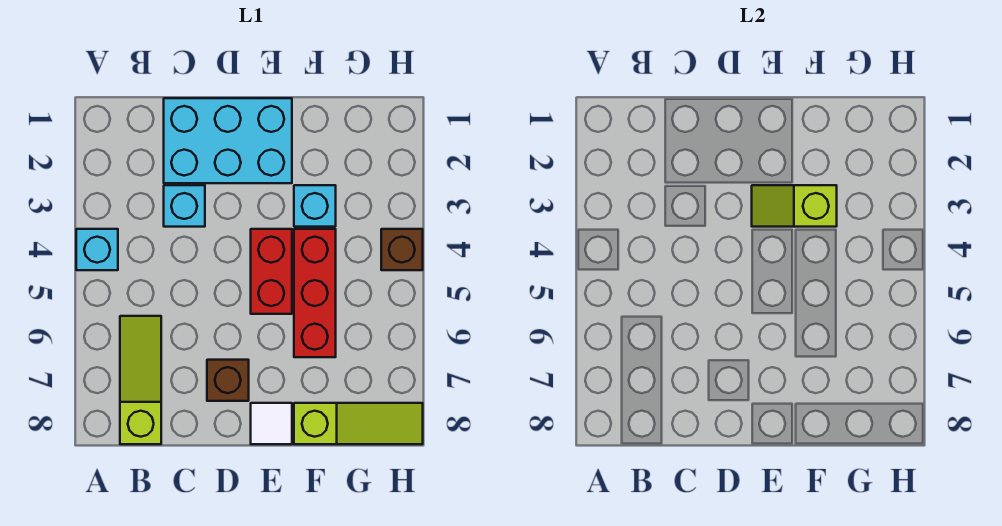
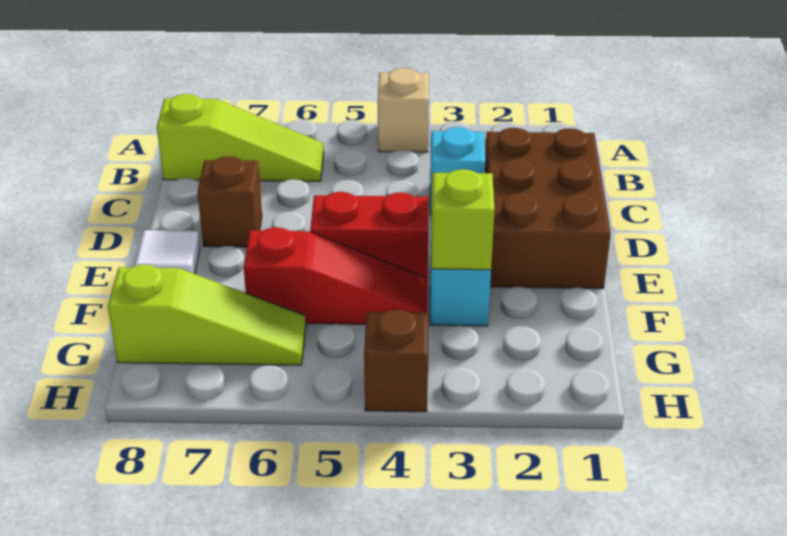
cyan brick A4 level 1 -> tan brick A4 level 1
cyan brick C1:E2 level 1 -> brown brick C1:E2 level 1
red brick F4:F6 level 1 -> red slope F4:F6 level 1 top 6
lime slope F8:H8 level 1 top F -> lime slope G6:G8 level 1 top 8

